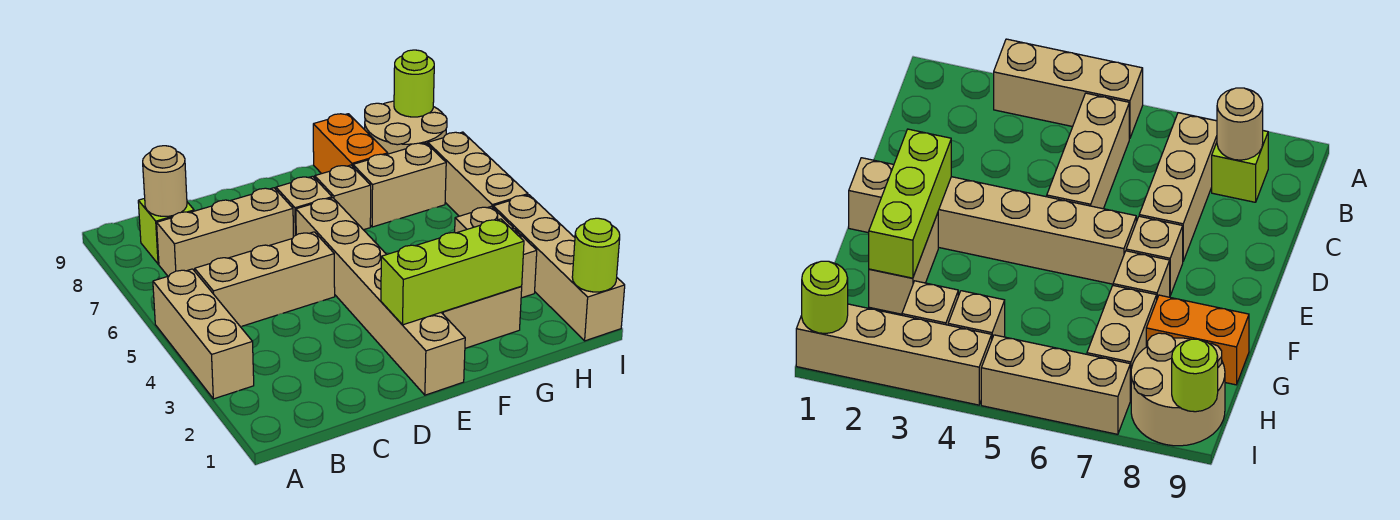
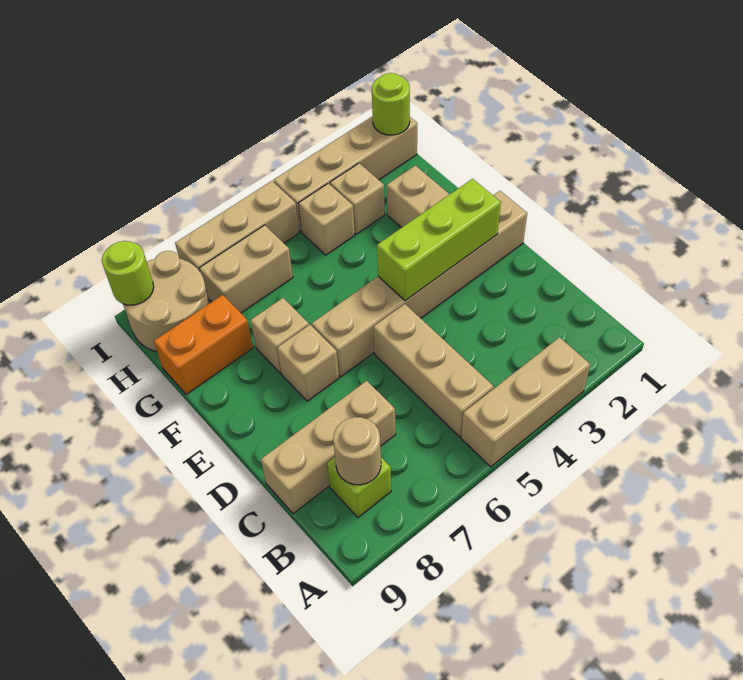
tan brick B7:D7 level 1 -> tan brick C7:C9 level 1
lime brick E2:G2 level 2 -> lime brick E2:E4 level 2
tan brick G7:H7 level 1 -> tan brick H6:H7 level 1

